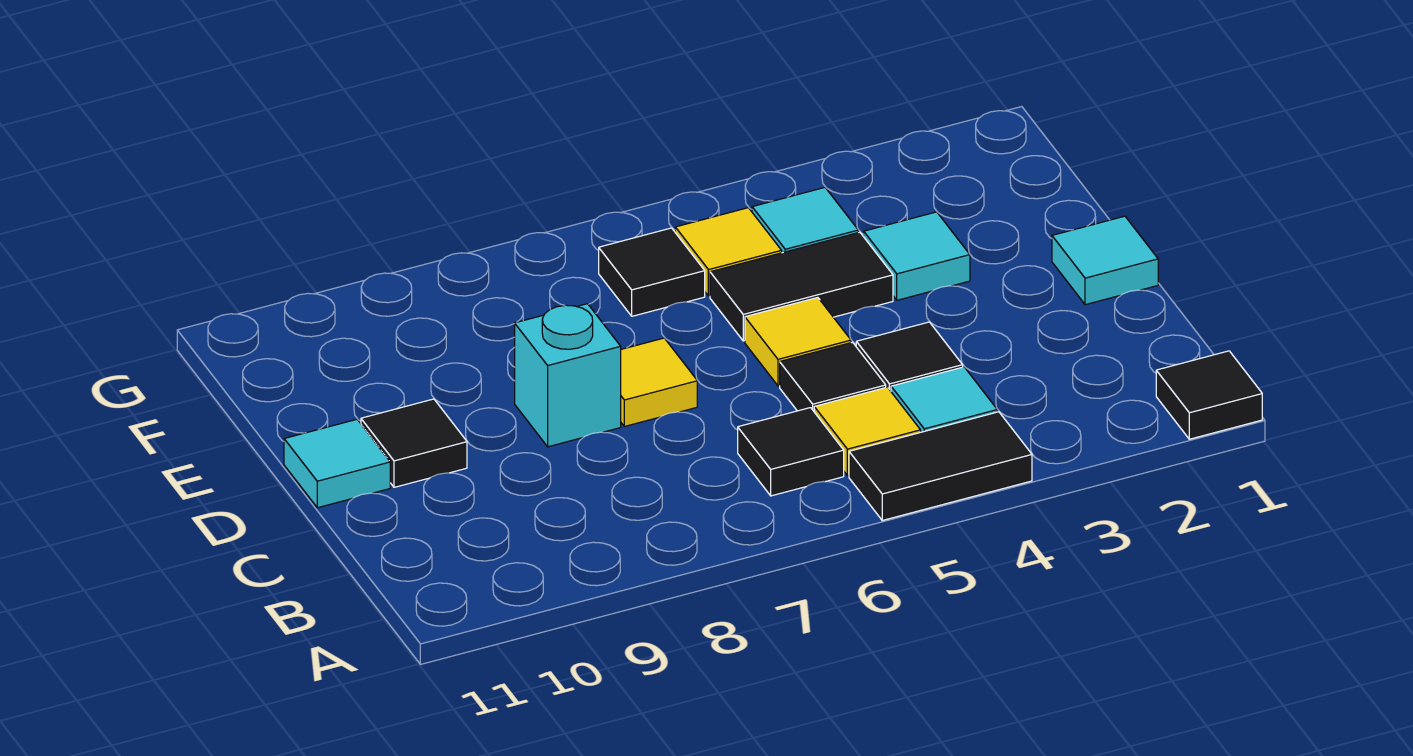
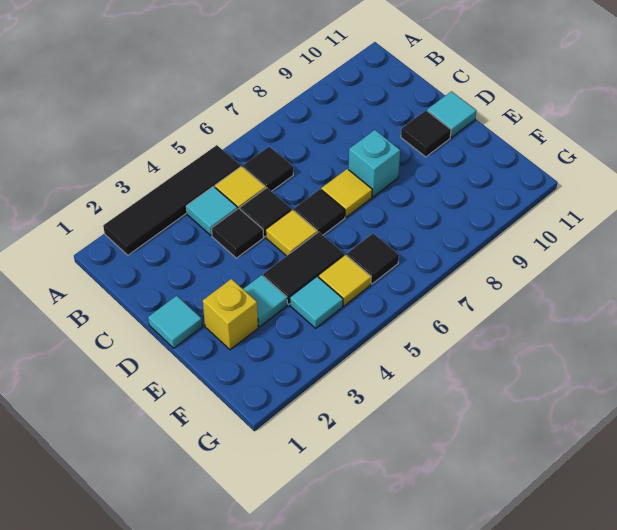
black tile A1 level 1 -> black tile D6 level 1
black tile A4:A5 level 1 -> black tile A2:A5 level 1
none -> yellow brick E2 level 1

